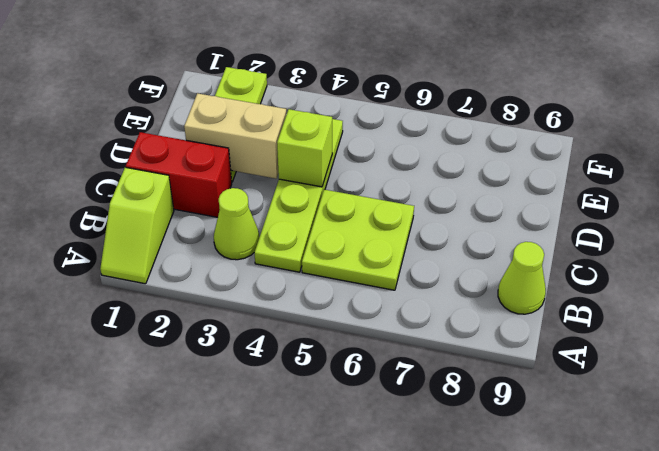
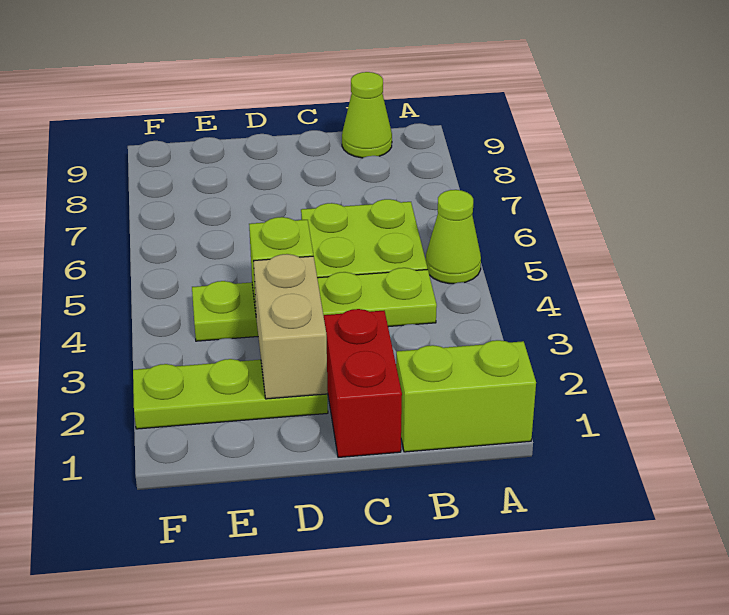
lime slope A1:B1 level 1 top B -> lime brick A1:B1 level 1
lime cone B3 level 1 -> lime cone A5 level 1

